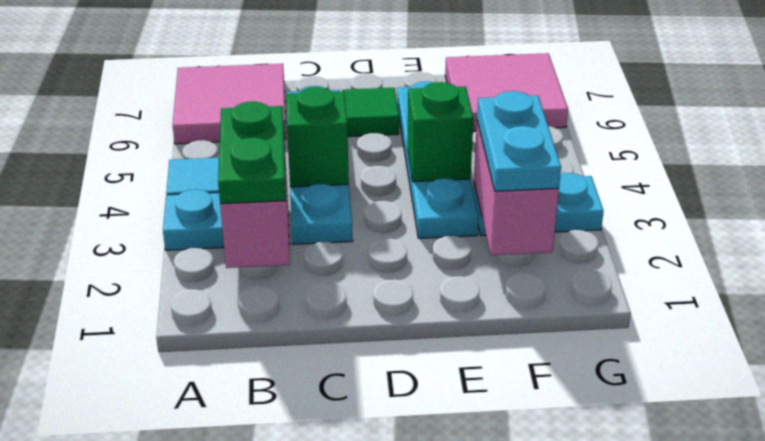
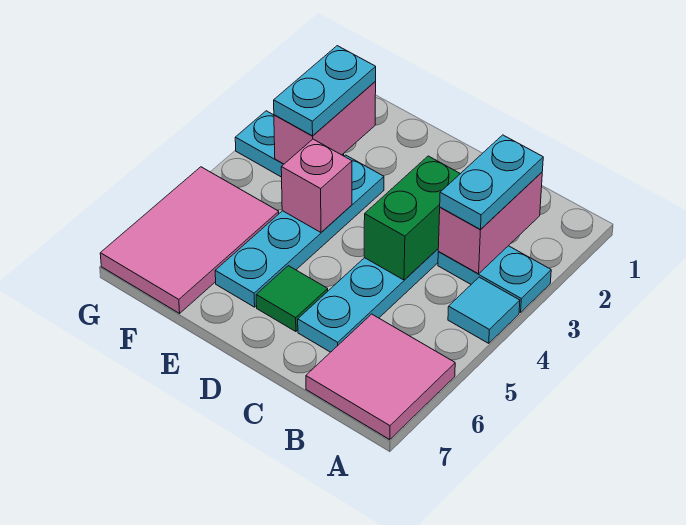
green plate B2:B3 level 3 -> cyan plate B2:B3 level 3
green brick C4 level 2 -> green brick C3:C4 level 2
green brick E4 level 2 -> pink brick E4 level 2
pink tile F6:G7 level 1 -> pink tile F5:G7 level 1

